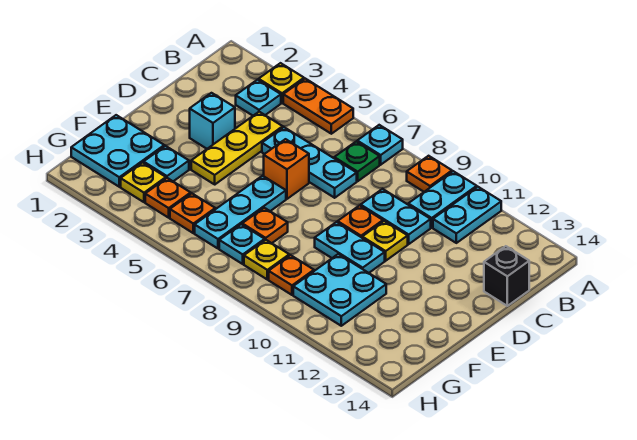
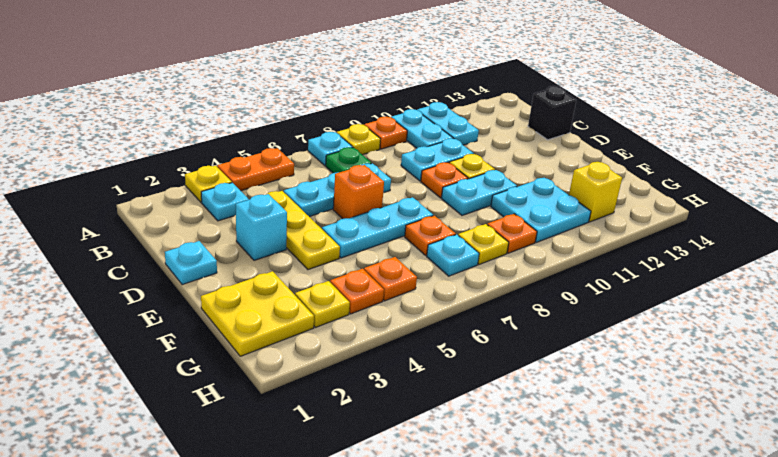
none -> yellow plate A8 level 1
cyan plate E6:G6 level 1 -> cyan plate E5:E7 level 1
cyan plate F1:G2 level 1 -> yellow plate F1:G2 level 1
cyan plate F3 level 1 -> cyan plate D1 level 1
none -> yellow brick G12 level 1

